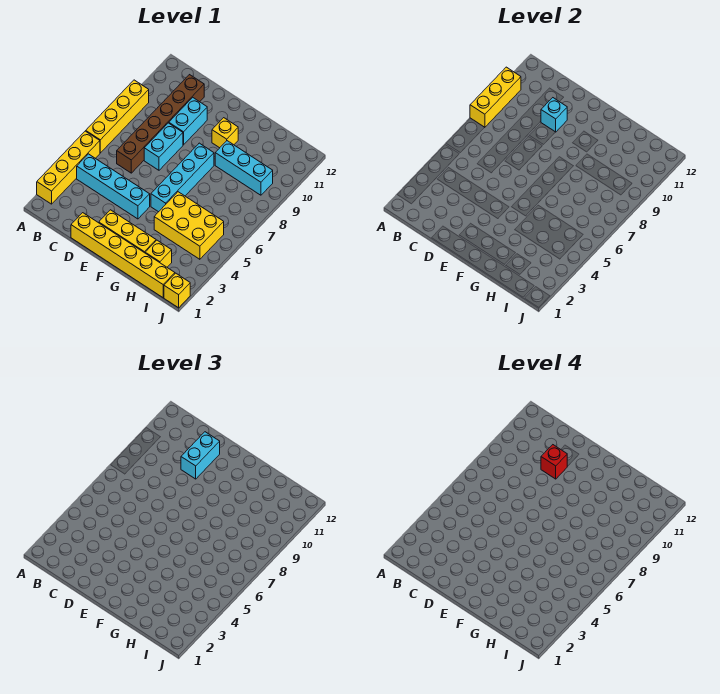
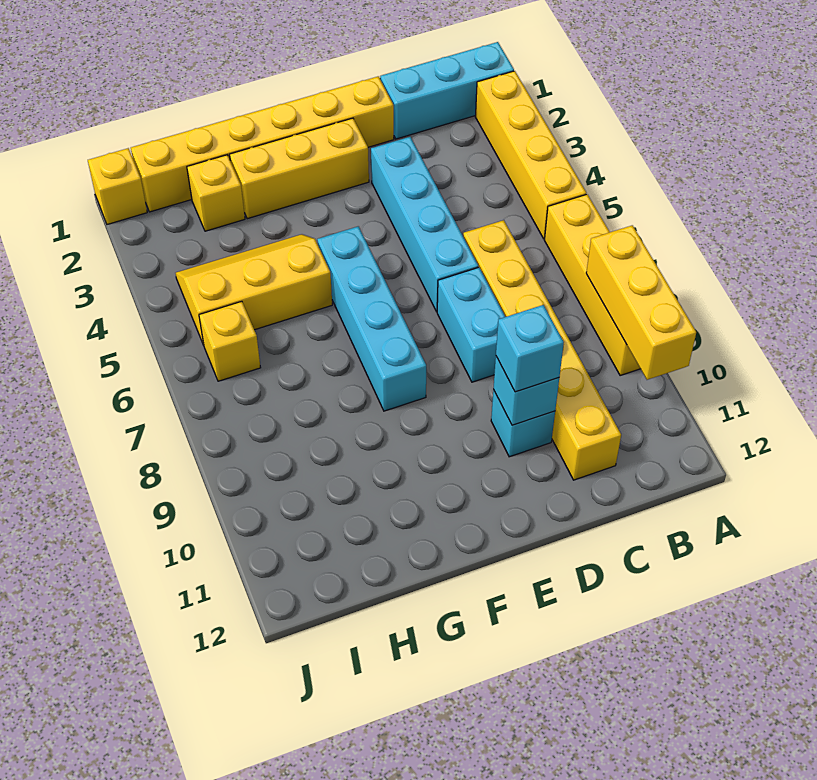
cyan brick B4:E4 level 1 -> cyan brick D3:D6 level 1
brown brick C6:C11 level 1 -> yellow brick C6:C11 level 1
cyan brick D9:D10 level 1 -> cyan brick D10 level 1
cyan brick D10:D11 level 3 -> cyan brick D10 level 3
red brick D10 level 4 -> none
yellow brick F10 level 1 -> yellow brick I6 level 1
yellow brick G4:I5 level 1 -> yellow slope G4:I5 level 1 top 5
cyan brick G9:I9 level 1 -> cyan brick A1:C1 level 1

